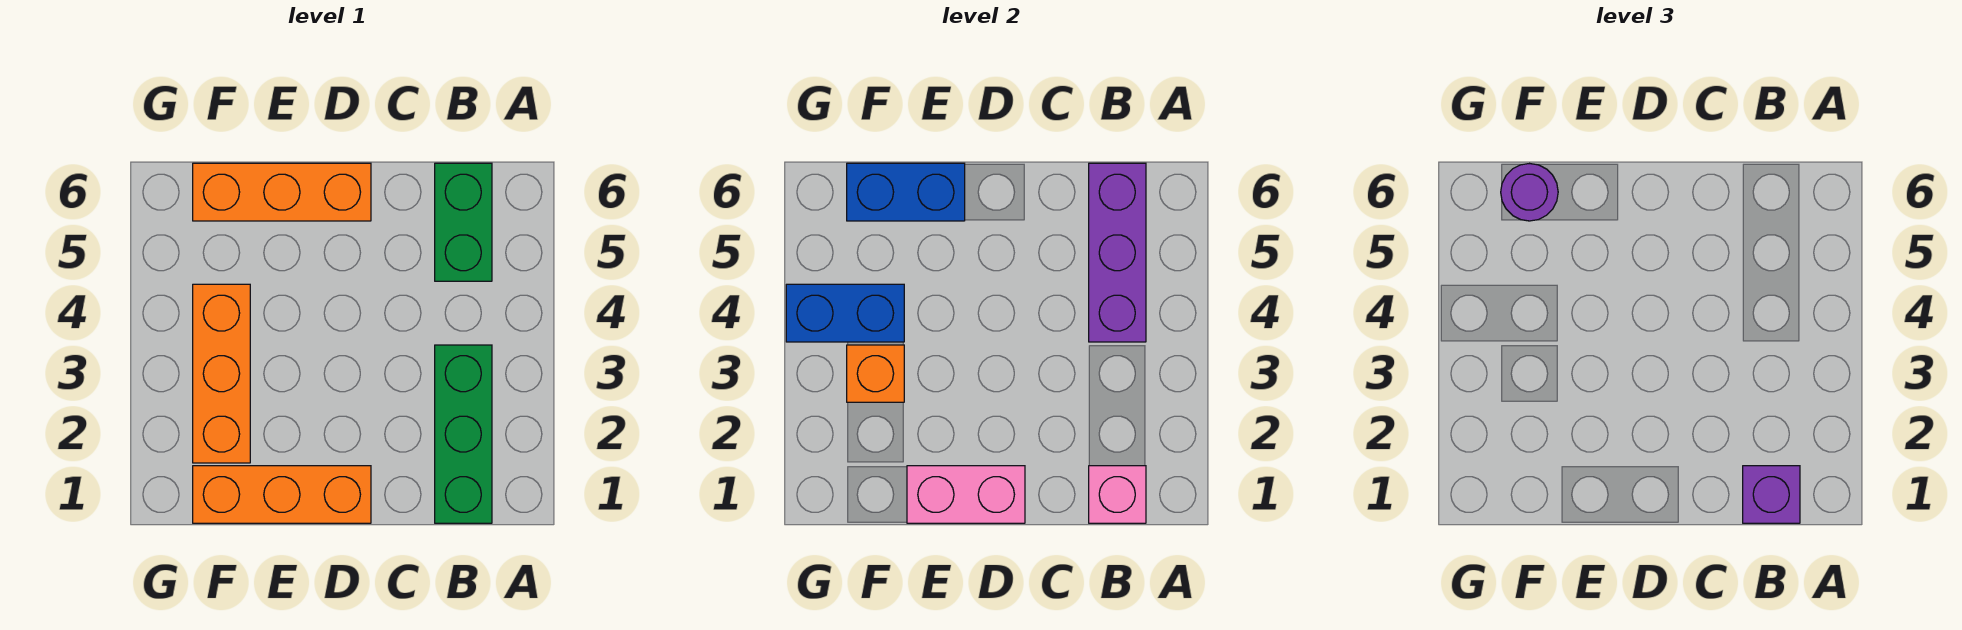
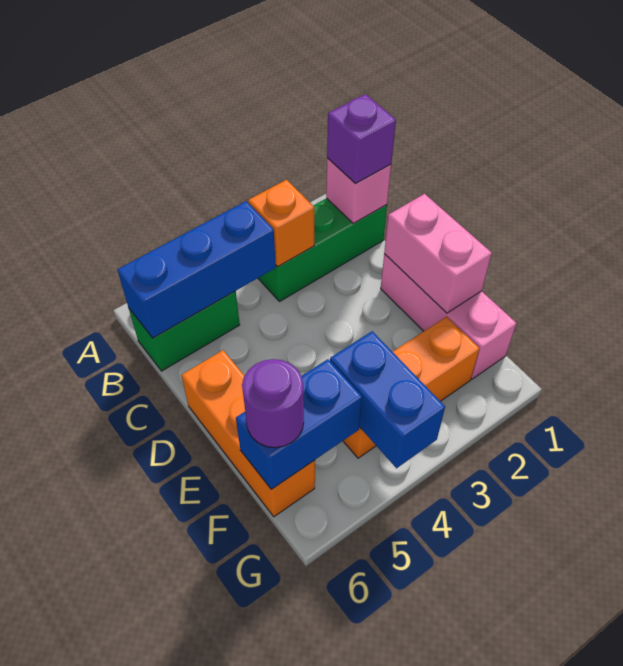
purple brick B4:B6 level 2 -> blue brick B4:B6 level 2
orange brick D1:F1 level 1 -> pink brick D1:F1 level 1
blue brick E6:F6 level 2 -> blue brick F5:F6 level 2
orange brick F3 level 2 -> orange brick B3 level 2

